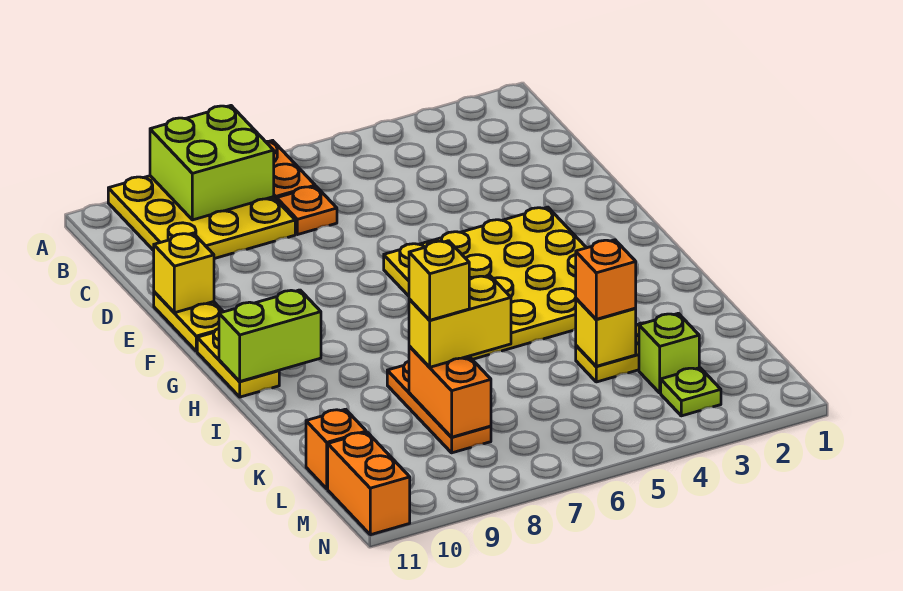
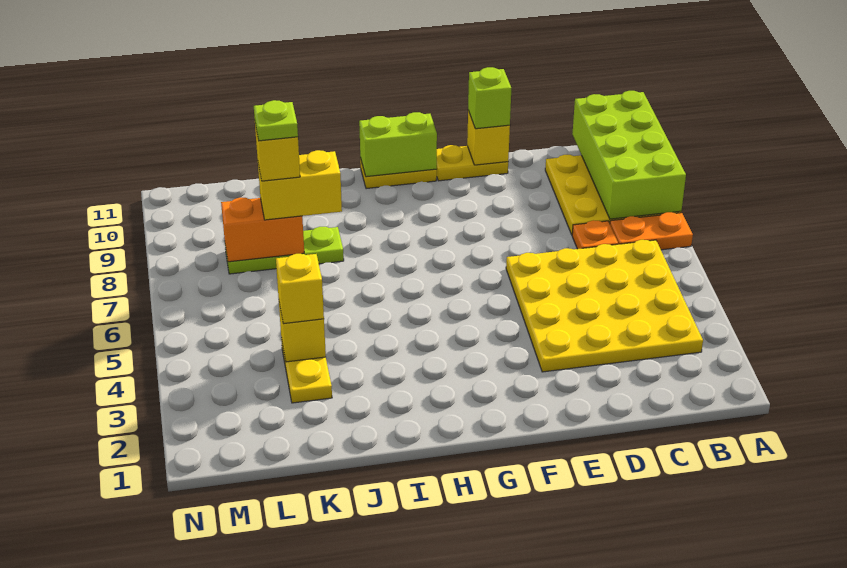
lime brick A8:B9 level 2 -> lime brick A8:B11 level 2
yellow plate F3:I6 level 1 -> yellow plate B3:E6 level 1
lime brick H10:H11 level 2 -> lime brick G11:H11 level 2
orange plate J8:L8 level 1 -> lime plate J8:L8 level 1
orange brick K4 level 3 -> yellow brick K4 level 3
yellow brick K7:K8 level 3 -> yellow brick J8:K8 level 3
lime brick L3 level 1 -> lime brick E11 level 3
orange brick L11 level 1 -> none
lime plate M3 level 1 -> lime plate K8 level 5
orange brick M11:N11 level 1 -> none

